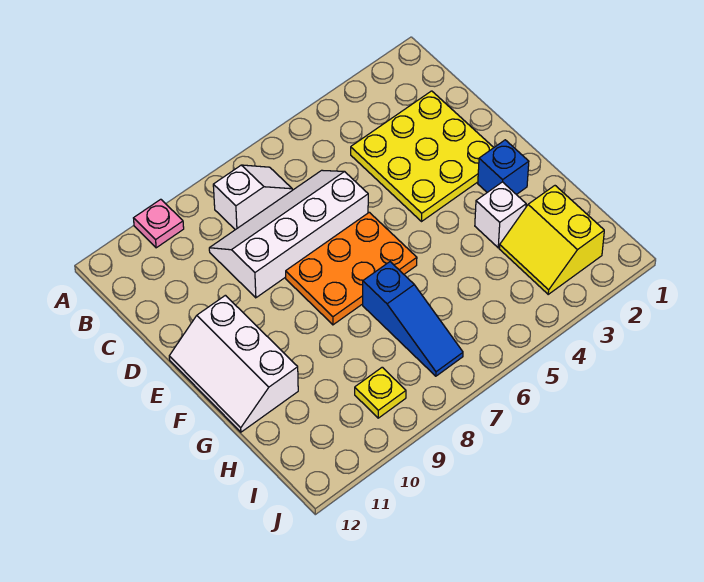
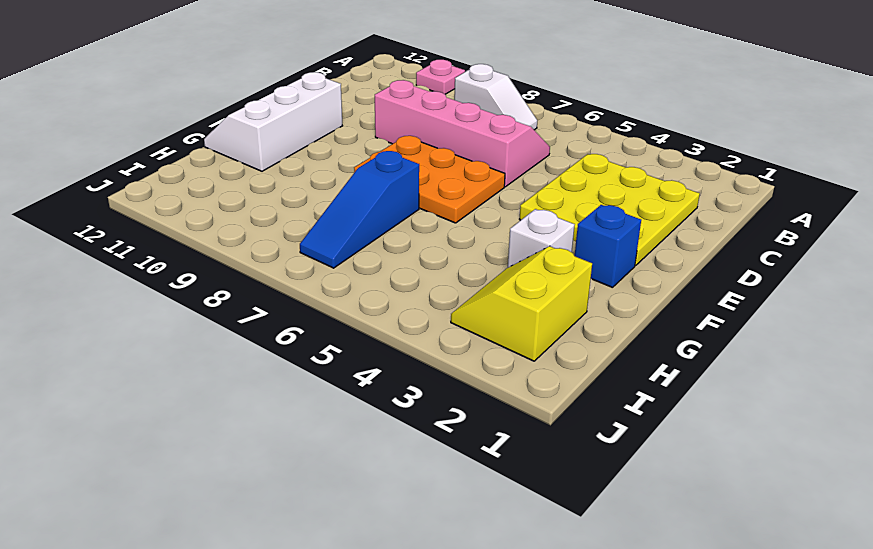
white slope C6:D9 level 1 top D -> pink slope C6:D9 level 1 top D
yellow plate I9 level 1 -> none

